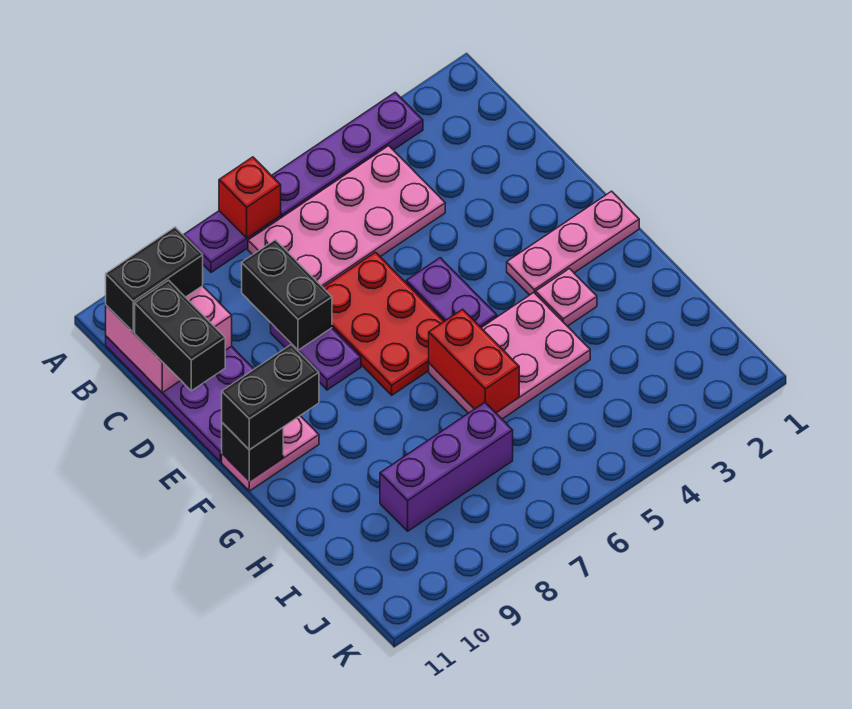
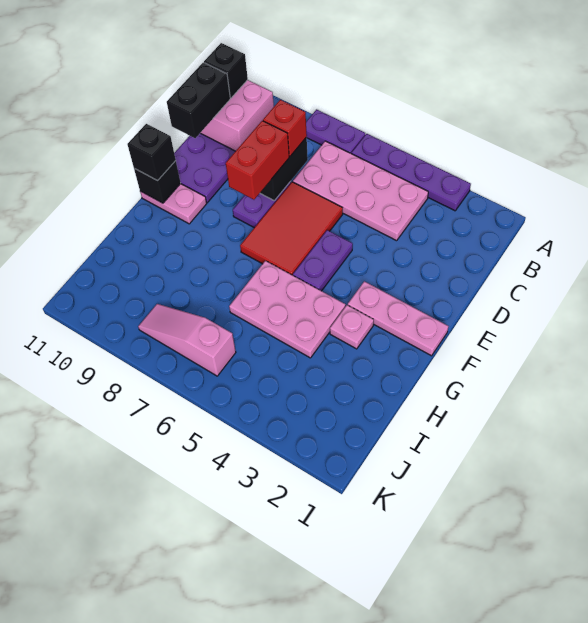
red brick A7 level 2 -> red brick C8 level 3
black brick B10:B11 level 3 -> black brick B11 level 3
red plate D6:F7 level 1 -> red tile D6:F7 level 1
black brick F10:F11 level 3 -> black brick F11 level 3
red brick G6:H6 level 2 -> red brick D8:E8 level 3
purple brick I7:I9 level 1 -> none
none -> pink slope J6:J8 level 1 top 6

